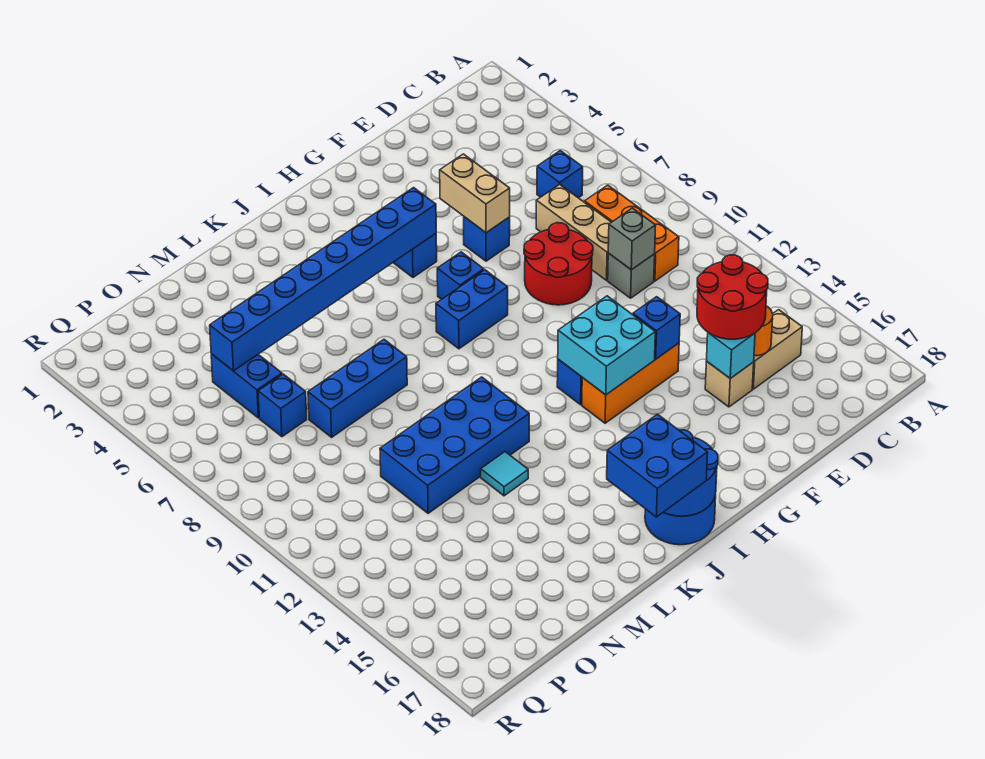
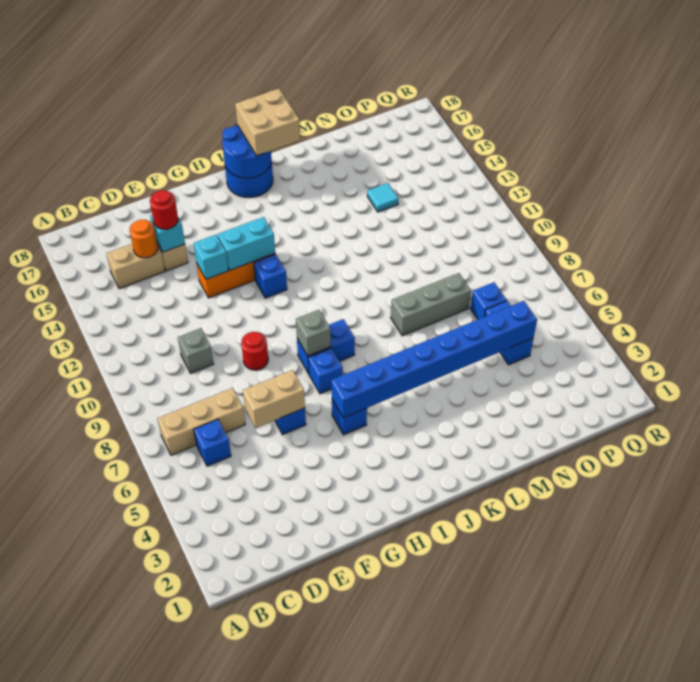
orange brick C8:C10 level 1 -> none
tan brick D7:D9 level 1 -> tan brick B7:D7 level 1
grey brick D10 level 2 -> grey brick H8 level 2
red round brick D14:E15 level 3 -> red round brick E15 level 3
red round brick E8:F9 level 1 -> red round brick F9 level 1
tan brick F5:F6 level 2 -> tan brick E6:F6 level 2
blue brick F13 level 2 -> cyan brick F13 level 2
cyan brick G12:H13 level 2 -> cyan brick G13:H13 level 2
blue brick J17:K18 level 3 -> tan brick J17:K18 level 3
blue brick K11:N12 level 1 -> none
blue brick L8:N8 level 1 -> grey brick L8:N8 level 1
cyan tile L13 level 1 -> cyan tile N14 level 1

